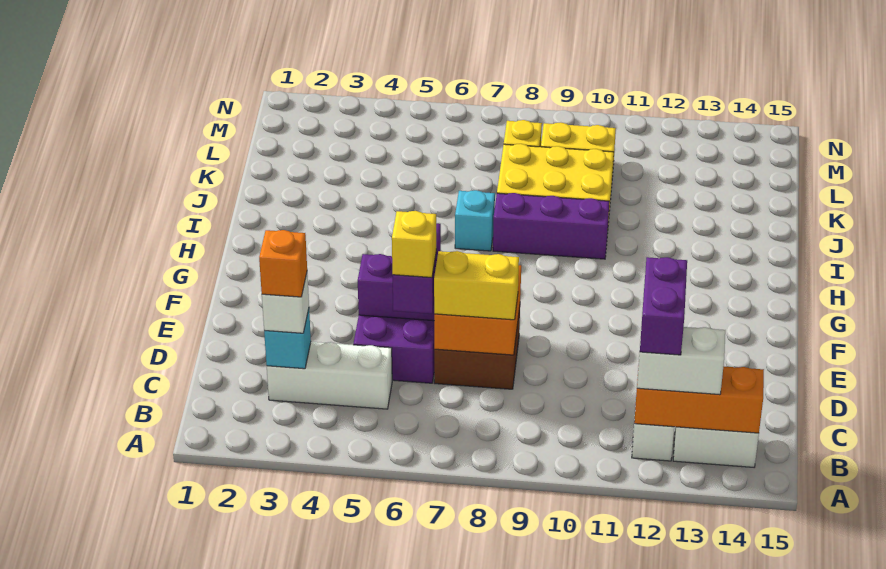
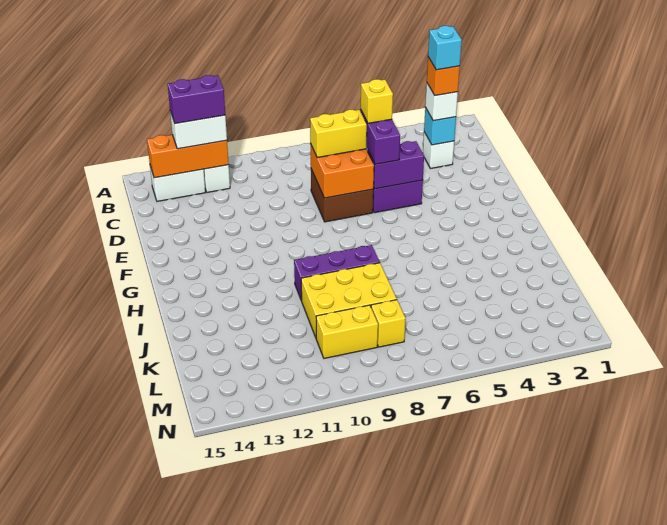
purple brick B12:C12 level 4 -> purple brick B12:B13 level 4
white brick C3:C5 level 1 -> white brick C3 level 1
cyan brick I7 level 1 -> cyan brick C3 level 5

